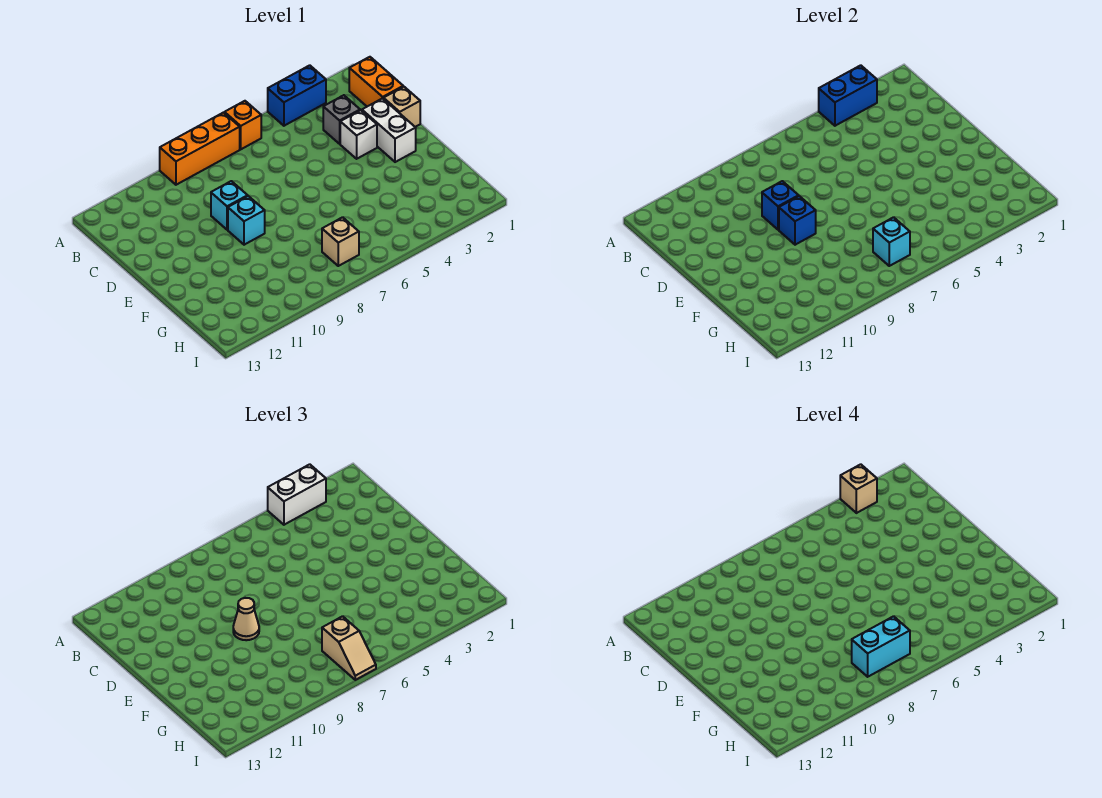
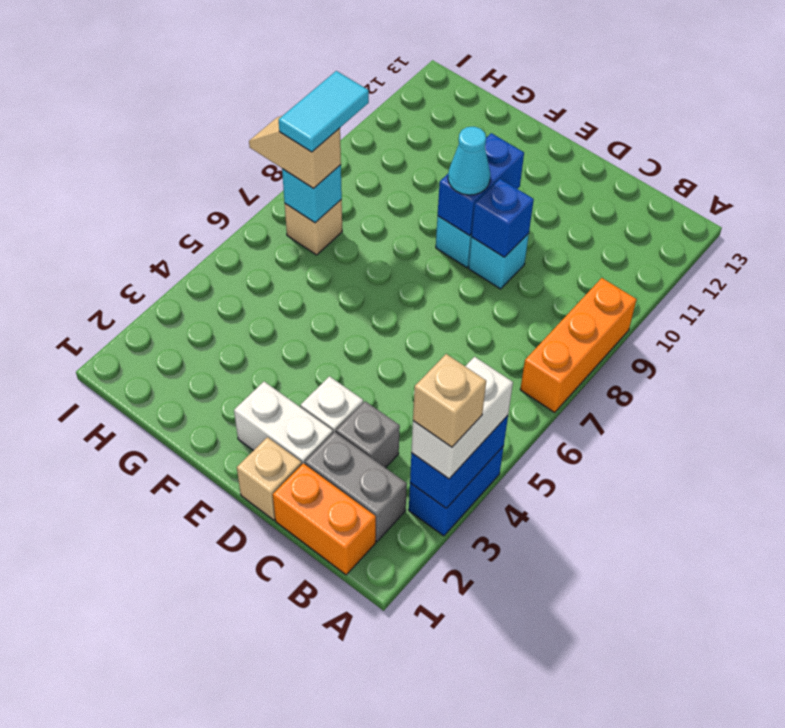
orange brick A6 level 1 -> none
none -> grey brick B2:C2 level 1
blue brick E9 level 2 -> blue brick E9:E10 level 2
tan cone E9 level 3 -> cyan cone E9 level 3
cyan brick H7:H8 level 4 -> cyan tile H7:H8 level 4

